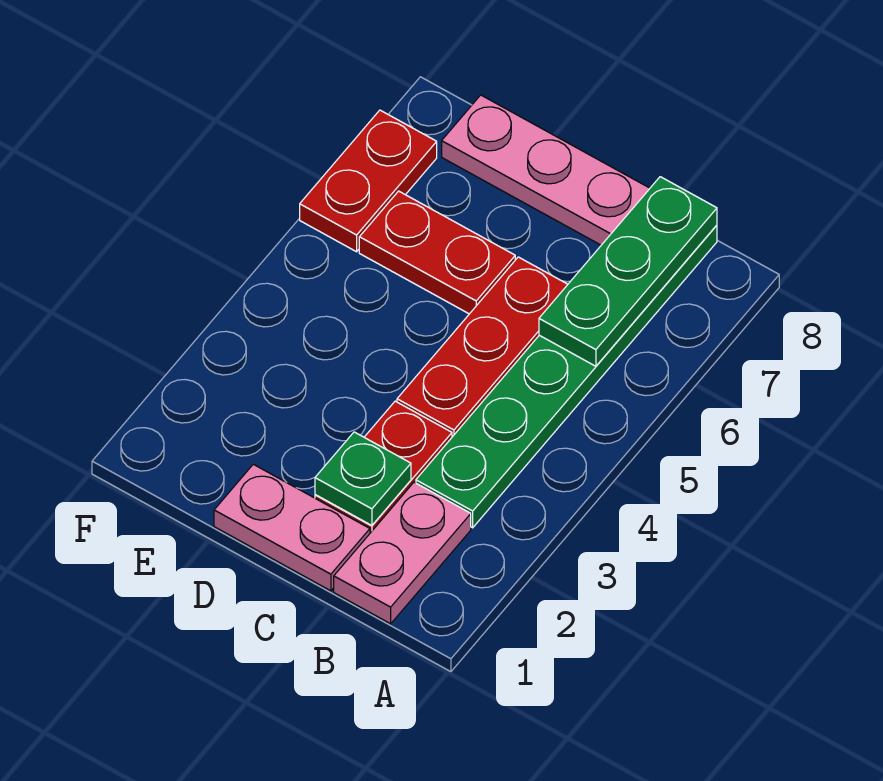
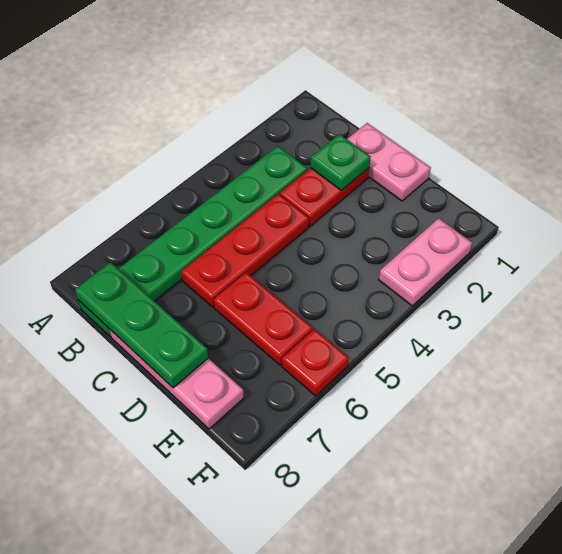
pink plate B1:B2 level 1 -> pink plate F2:F3 level 1
green plate B6:B8 level 2 -> green plate B8:D8 level 2
red plate F6:F7 level 1 -> red plate F6 level 1

